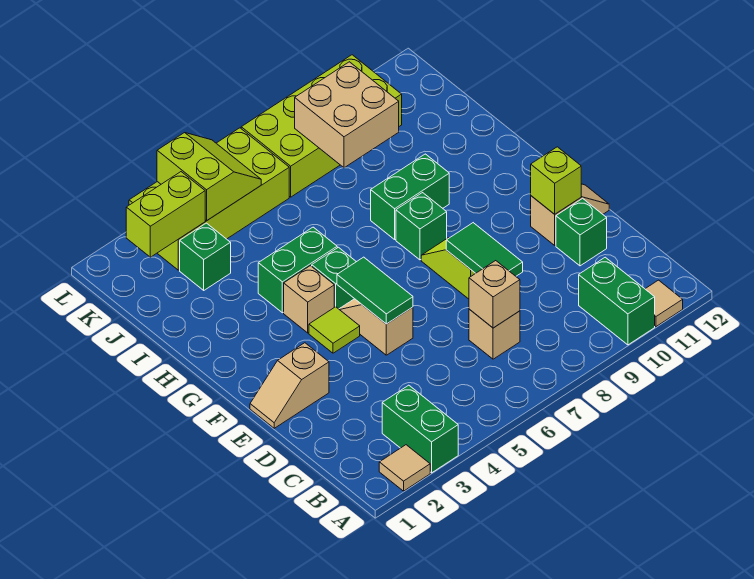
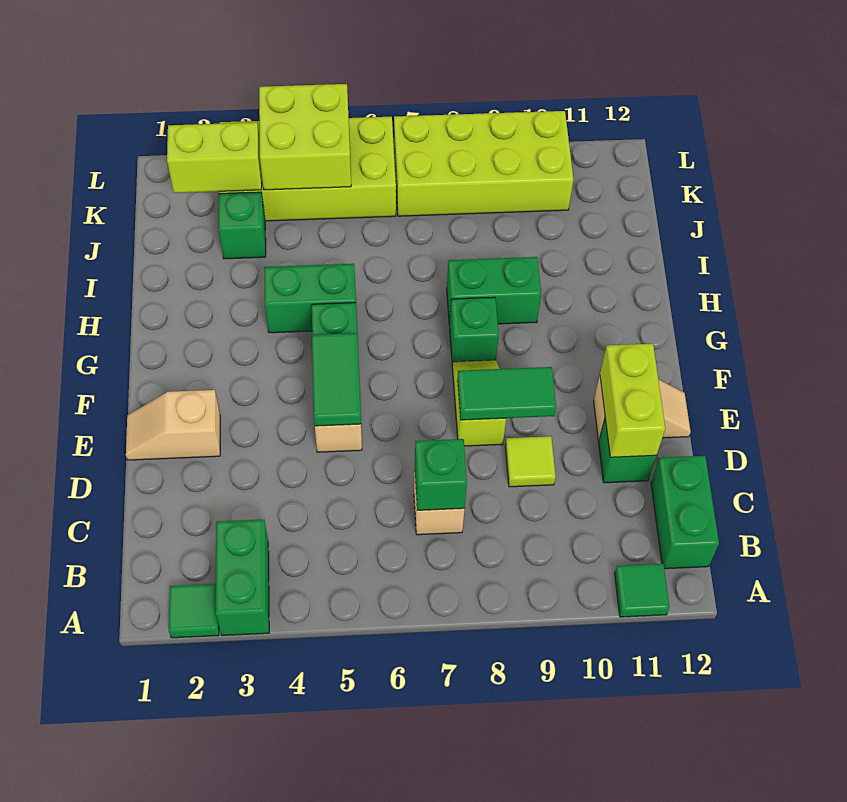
tan tile A2 level 1 -> green tile A2 level 1
green brick A10:B10 level 1 -> green brick B12:C12 level 1
tan tile A11 level 1 -> green tile A11 level 1
tan brick C7 level 2 -> green brick C7 level 2
green tile D8:E8 level 2 -> green tile E8:E9 level 2
lime brick E11 level 2 -> lime brick D11:E11 level 2
lime tile F4 level 1 -> lime tile D9 level 1
tan brick G4 level 1 -> none
tan brick J8:K9 level 2 -> none
lime slope K4:L5 level 2 top 4 -> lime brick K4:L5 level 2

